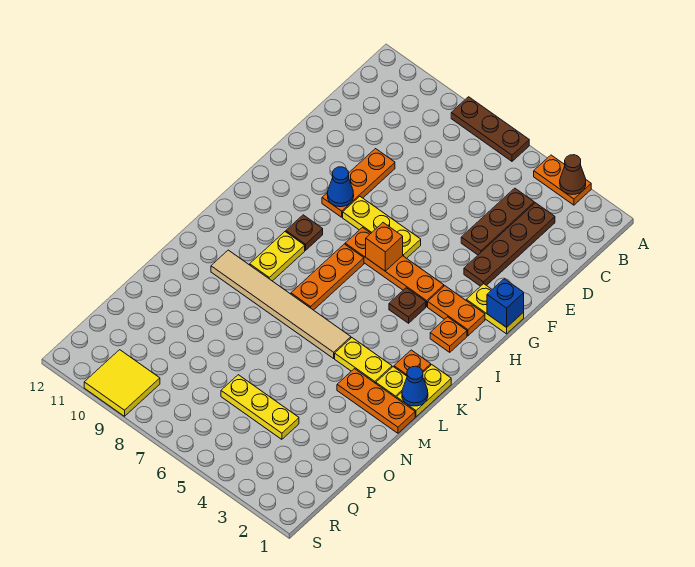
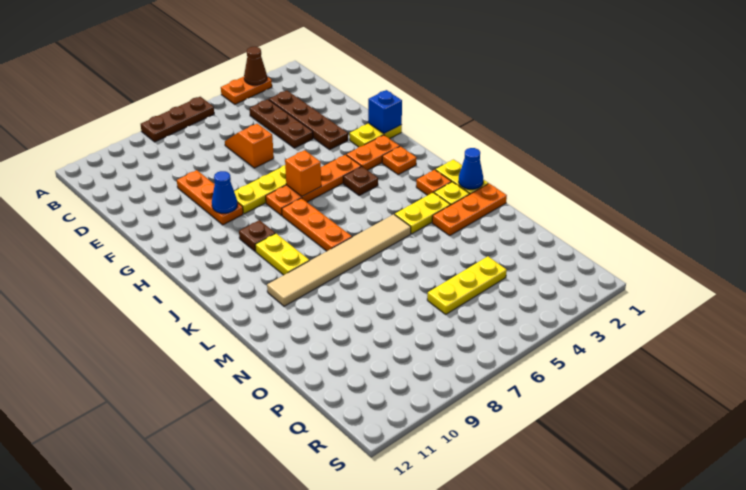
none -> orange slope D6:E6 level 1 top E
yellow tile R9:S10 level 1 -> none

